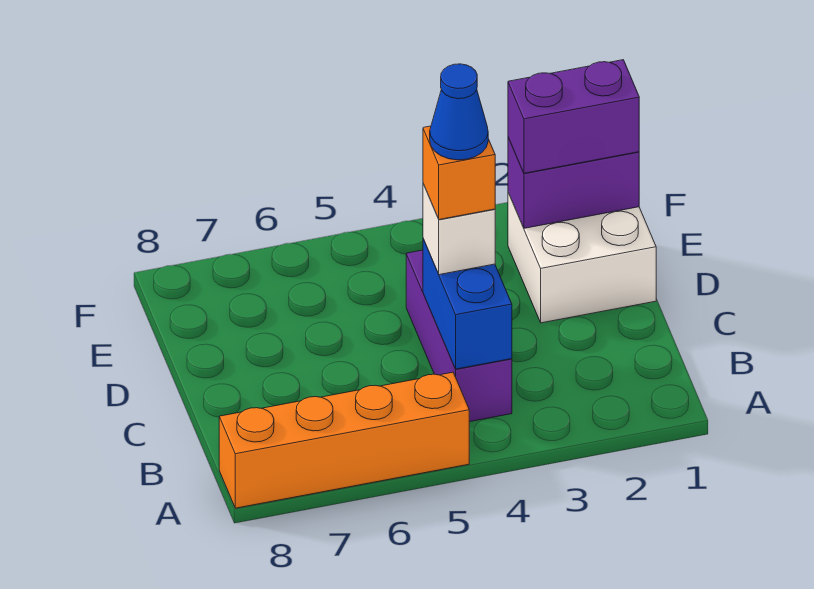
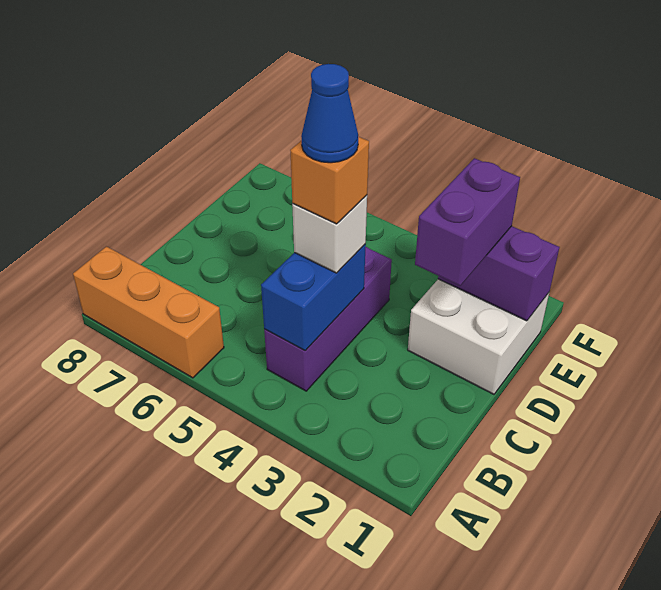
orange brick A5:A8 level 1 -> orange brick A6:A8 level 1
purple brick E1:E2 level 3 -> purple brick D2:E2 level 3

